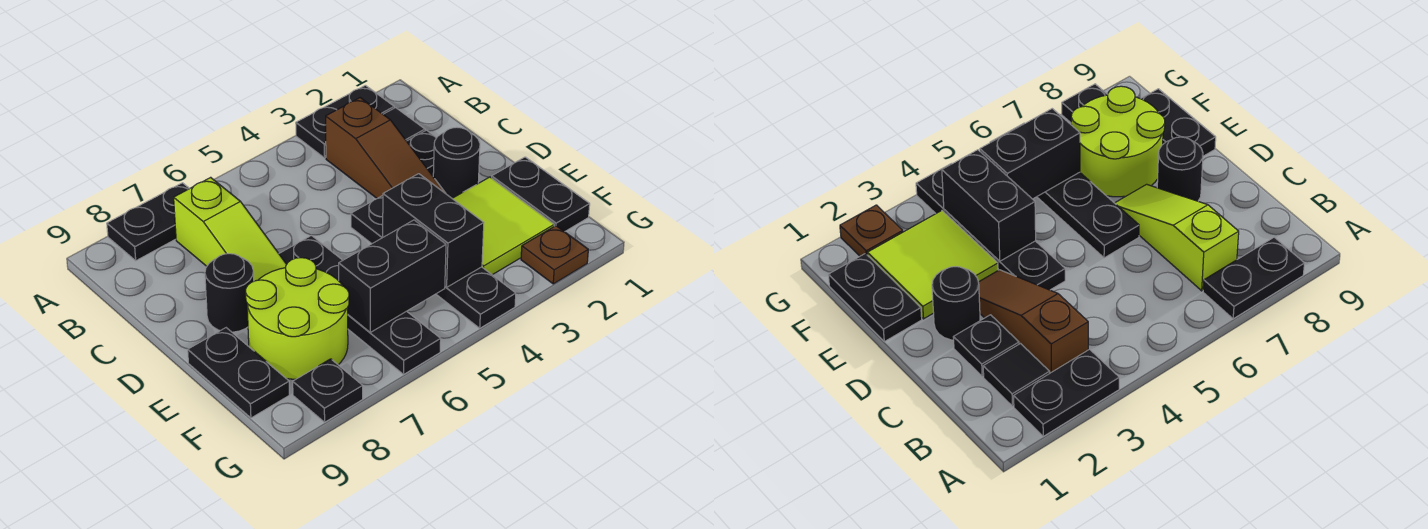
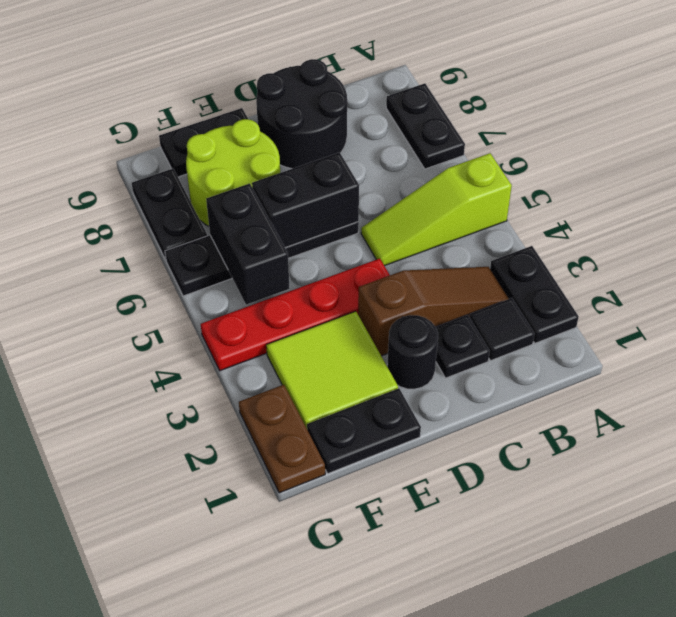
brown slope B3:D3 level 1 top B -> brown slope B3:D3 level 1 top D
lime slope B7:D7 level 1 top B -> lime slope A5:C5 level 1 top A
black plate D4:G4 level 1 -> red plate D4:G4 level 1
black round brick D8 level 1 -> black round brick C8:D9 level 1
black brick E4:F4 level 2 -> black brick D6:E6 level 2
brown plate G2 level 1 -> brown plate G1:G2 level 1
black plate G8 level 1 -> black plate G7:G8 level 1

